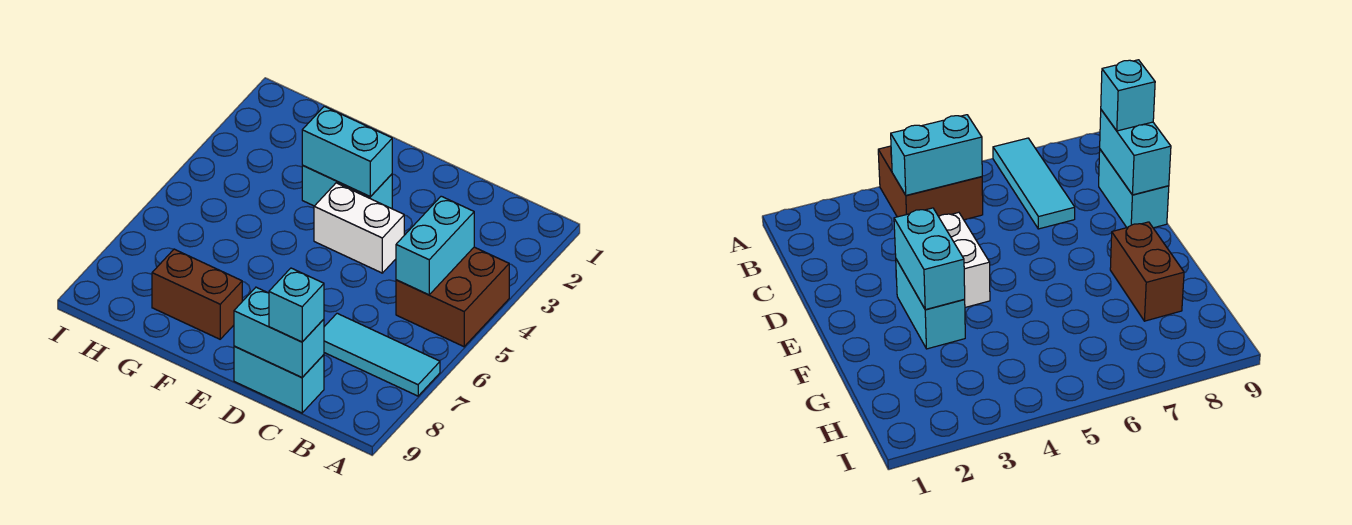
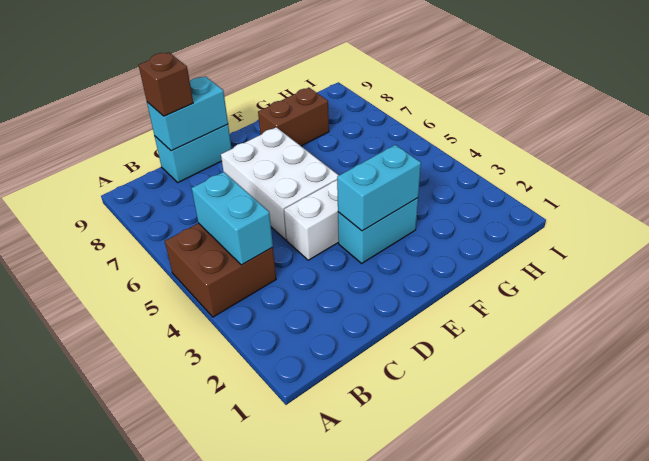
cyan tile A7:C7 level 1 -> none
cyan brick C9 level 3 -> brown brick C9 level 3
none -> white brick D5:E7 level 1

